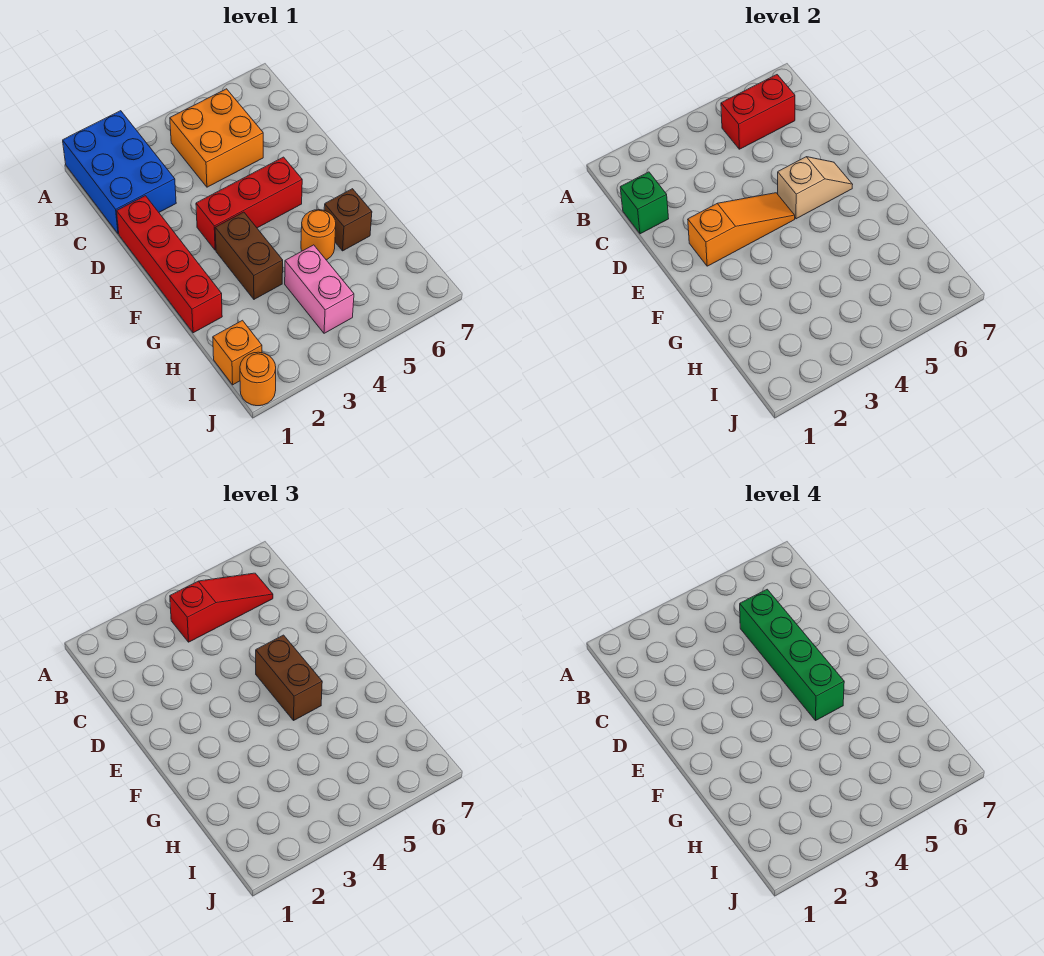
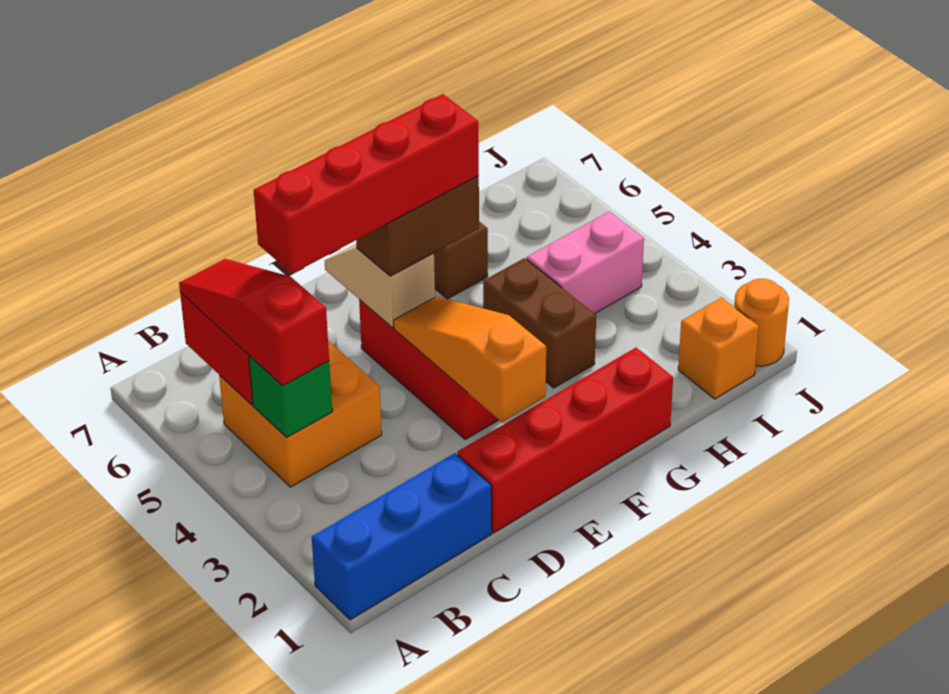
blue brick A1:C2 level 1 -> blue brick A1:C1 level 1
green brick C1 level 2 -> green brick B4 level 2
green brick C5:F5 level 4 -> red brick C5:F5 level 4
brown brick F3:G3 level 1 -> brown brick G3:G4 level 1
orange round brick G5 level 1 -> none

